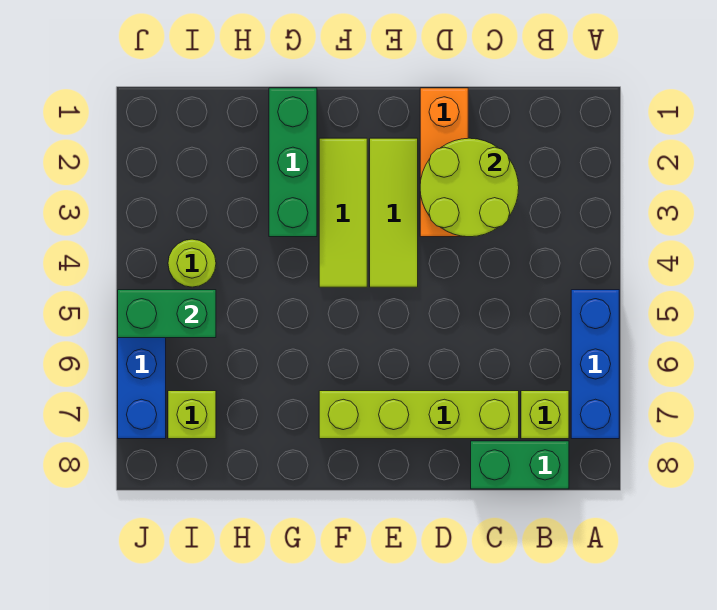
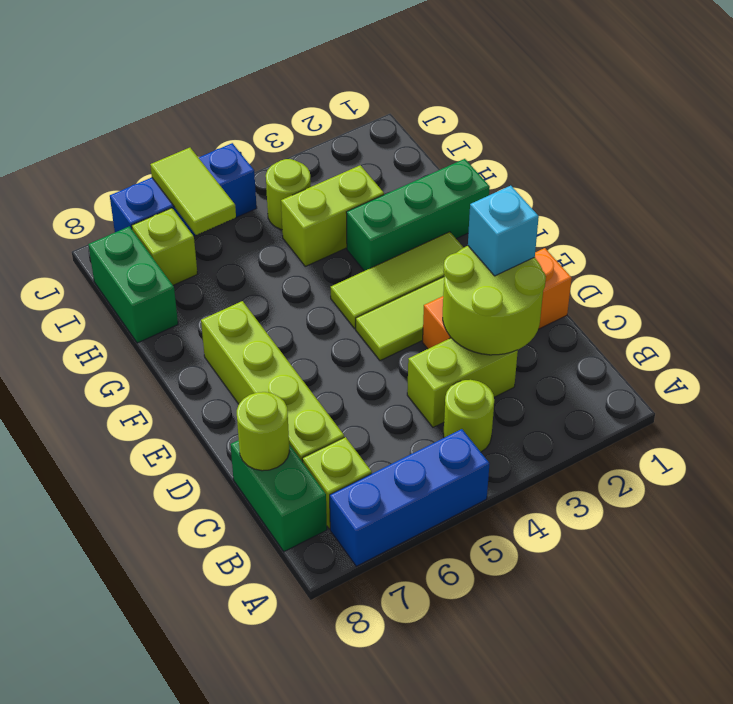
none -> lime round brick B4 level 1
none -> lime brick C3:C4 level 1
none -> lime round brick C8 level 2
none -> cyan brick D2 level 3
none -> lime brick H3:H4 level 1
green brick I5:J5 level 2 -> green brick H8:I8 level 1
none -> lime tile I6:J6 level 2

